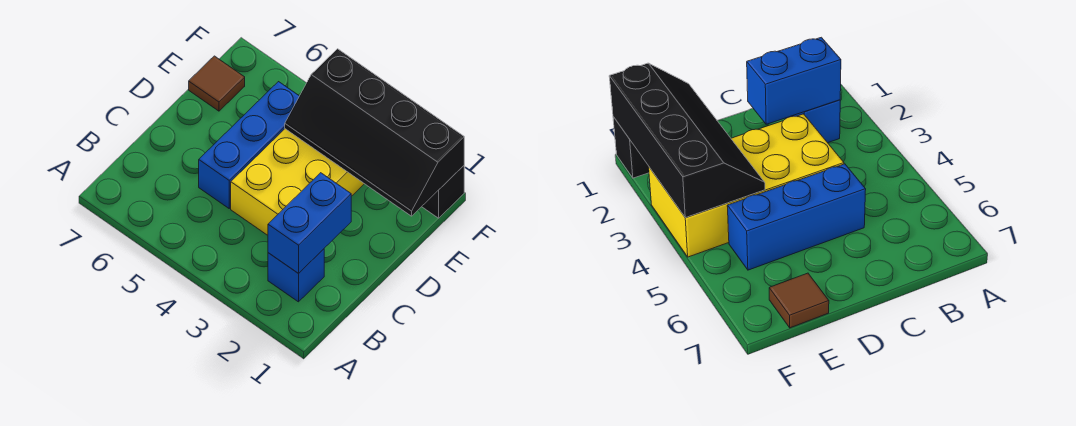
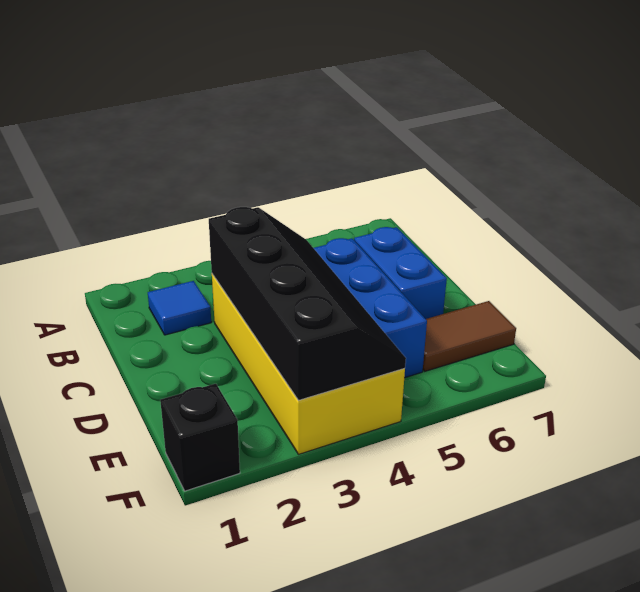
blue brick B2 level 1 -> blue tile B2 level 1
blue brick B2:C2 level 2 -> blue brick C6:D6 level 1
black slope E1:F4 level 2 top F -> black slope C3:F4 level 2 top 3
brown tile E7 level 1 -> brown tile E6:E7 level 1

